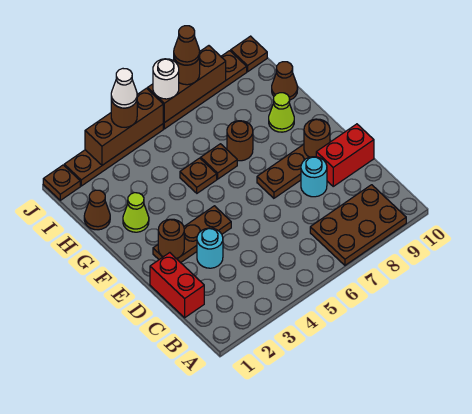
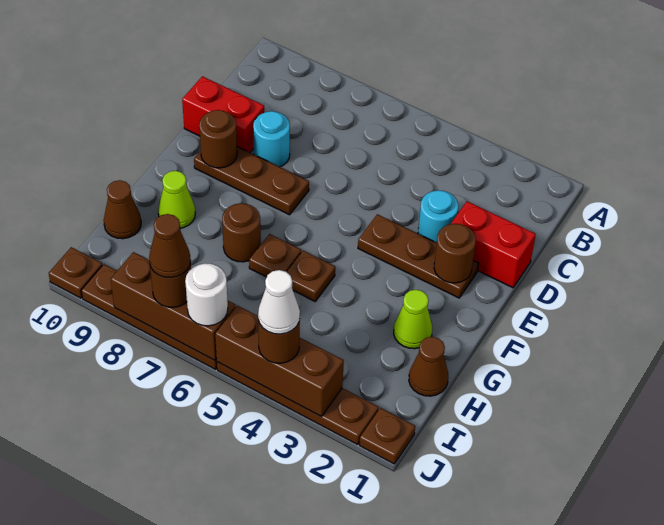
brown plate A7:B9 level 1 -> none
red brick C1:D1 level 1 -> red brick D1:D2 level 1

